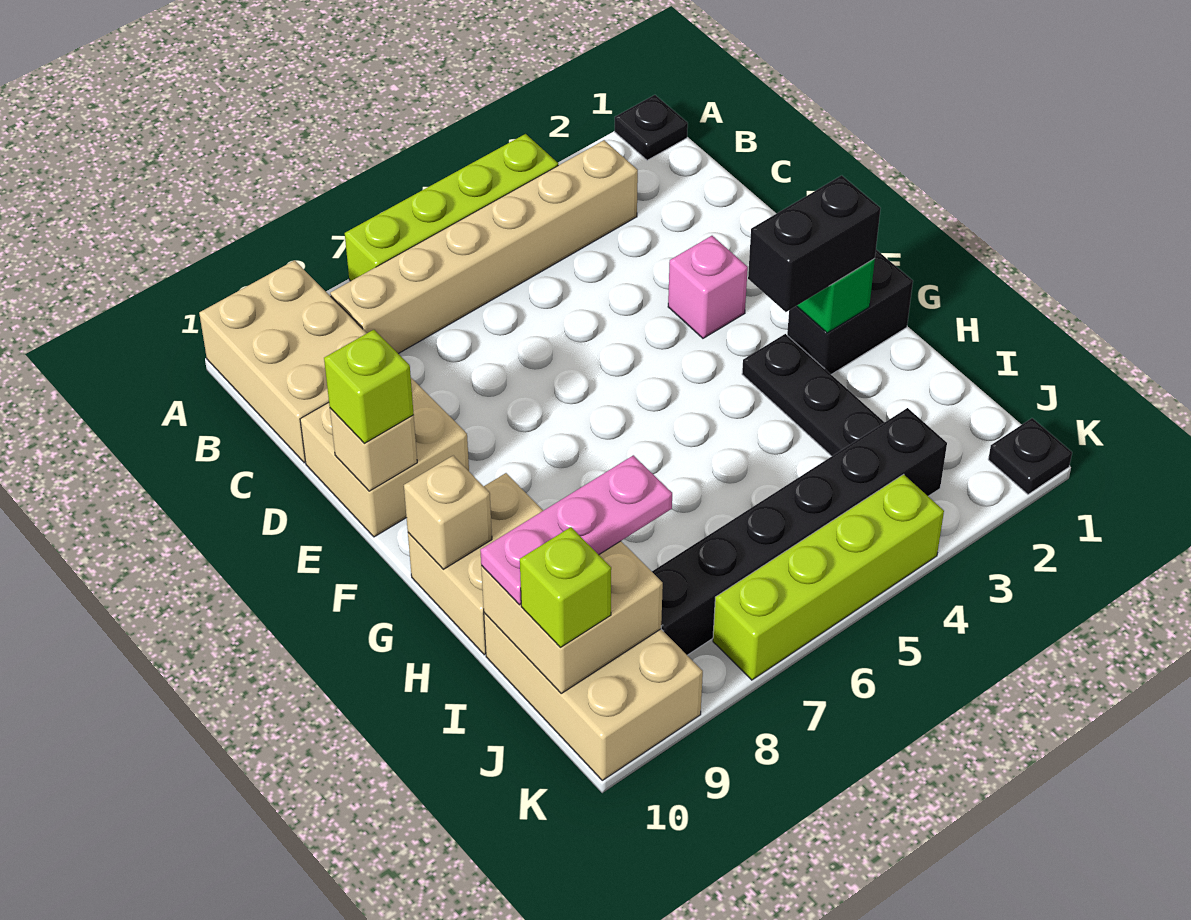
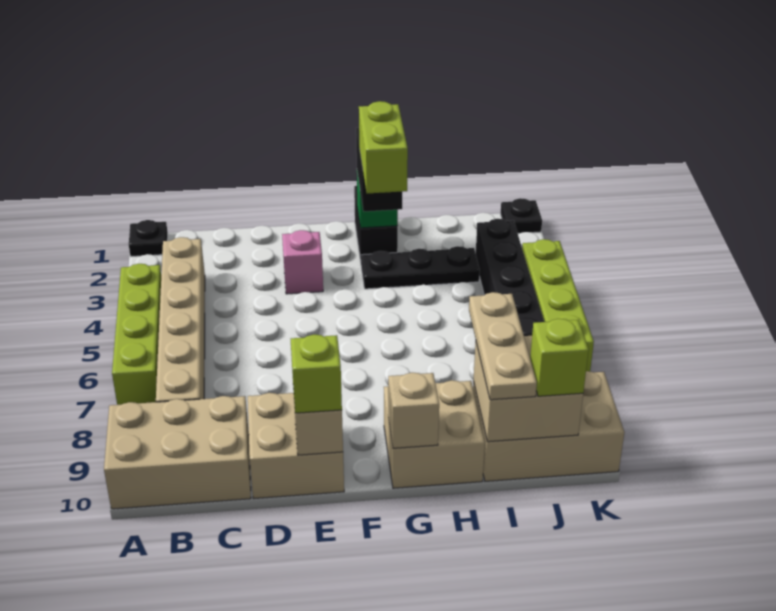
none -> lime brick G3:G4 level 4
pink plate I8:I10 level 3 -> tan plate I8:I10 level 3

